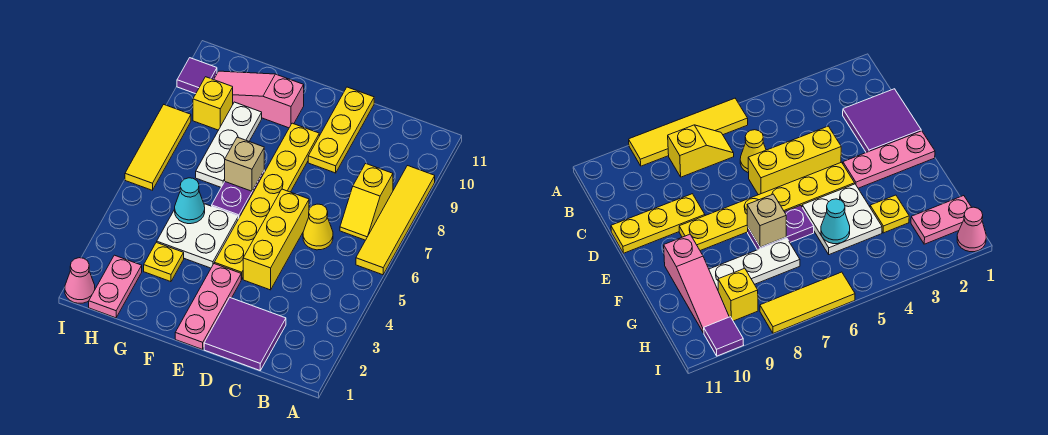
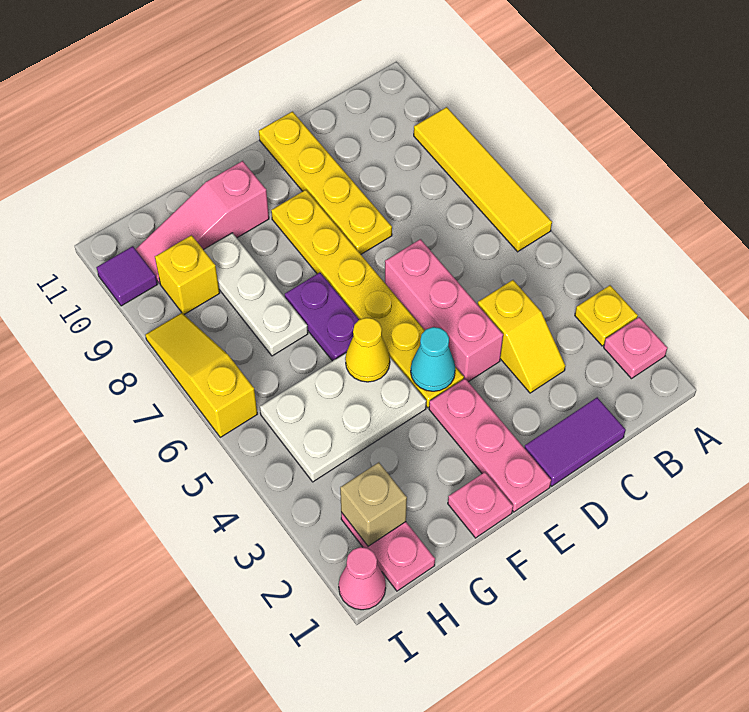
none -> pink plate A2 level 1
yellow slope B7:B8 level 1 top 8 -> yellow slope C3:C4 level 1 top 4
purple tile C1:D2 level 1 -> purple tile C1:D1 level 1
yellow cone C6 level 1 -> yellow cone F5 level 2
yellow brick D4:D6 level 1 -> pink brick D4:D6 level 1
yellow plate D9:D11 level 1 -> yellow plate D8:D11 level 1
none -> pink plate F1 level 1
white plate F4:G5 level 1 -> white plate F4:H5 level 1
tan brick F7 level 2 -> tan brick H2 level 2
yellow plate G3 level 1 -> yellow plate A3 level 1
cyan cone G5 level 2 -> cyan cone E4 level 2
yellow tile I6:I8 level 1 -> yellow slope I6:I8 level 1 top 6

